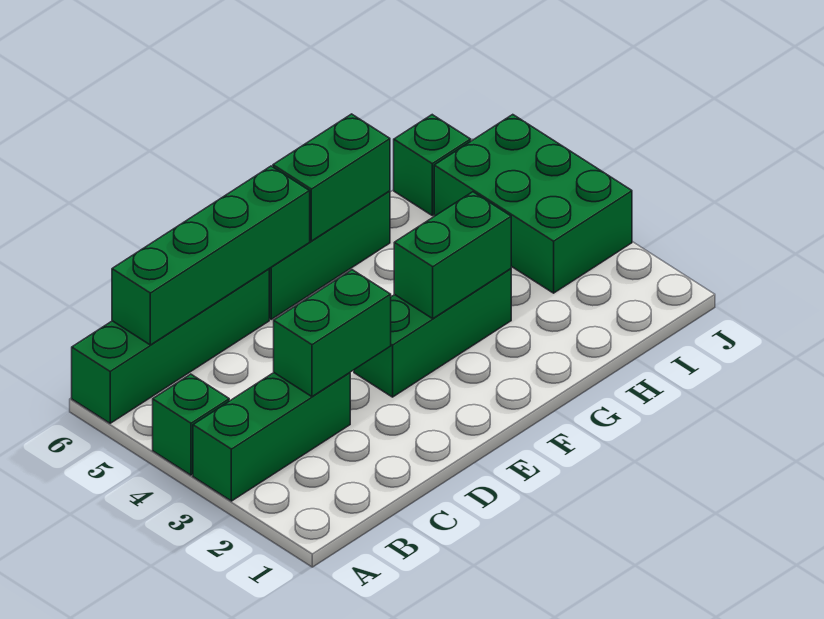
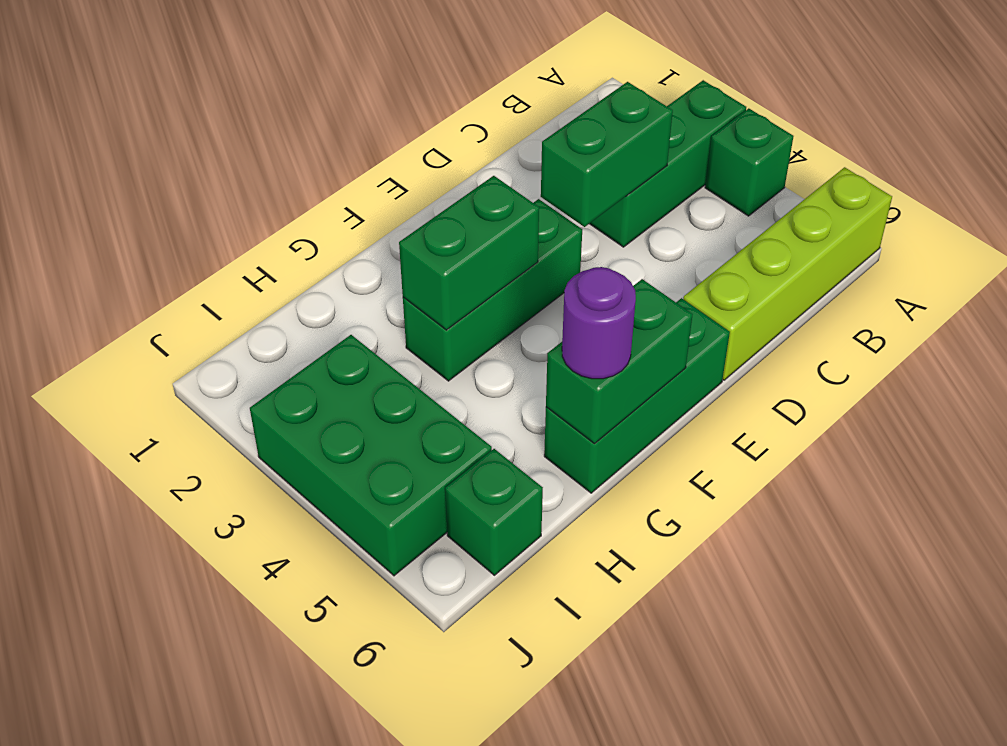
green brick A6:D6 level 1 -> lime brick A6:D6 level 1
green brick B6:E6 level 2 -> none
none -> purple round brick G6 level 3

